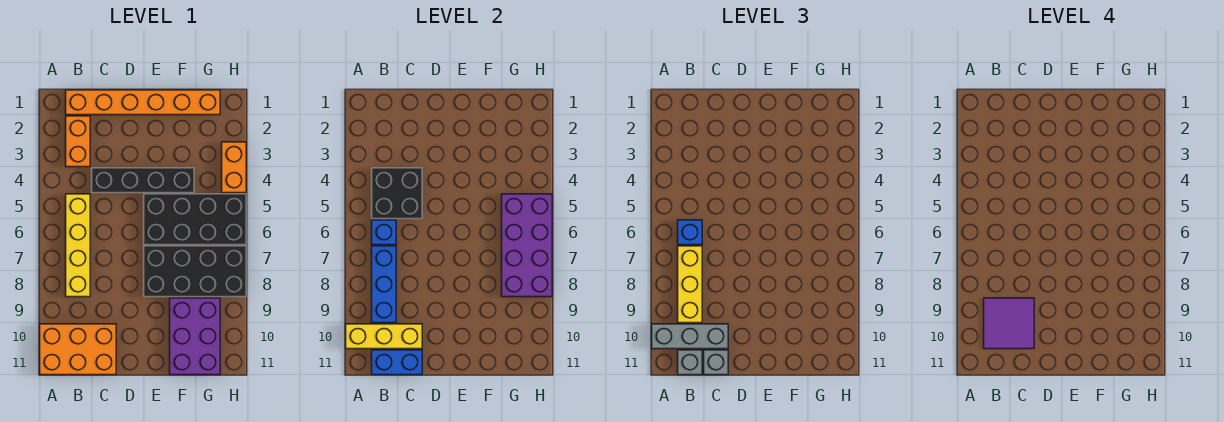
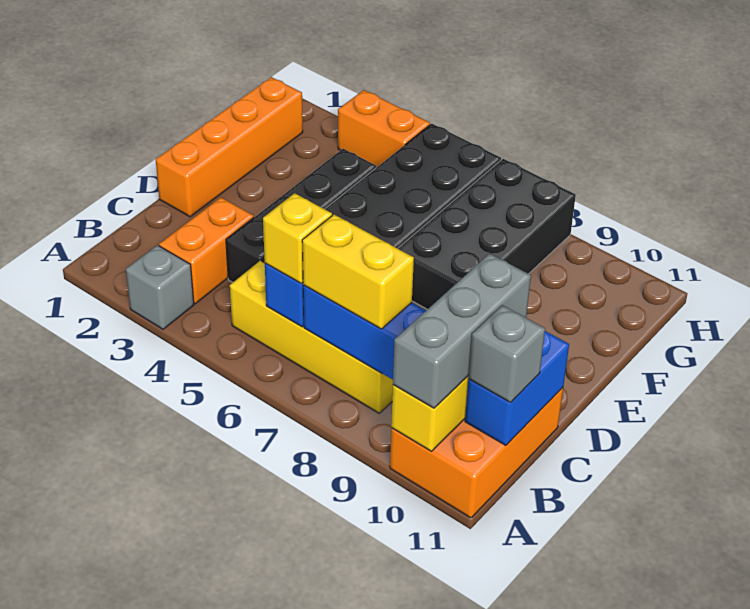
orange brick B1:G1 level 1 -> orange brick D1:G1 level 1
orange brick B2:B3 level 1 -> orange brick B3:C3 level 1
black brick B4:C5 level 2 -> none
blue brick B6 level 3 -> yellow brick B6 level 3
yellow brick B7:B9 level 3 -> yellow brick B7:B8 level 3
purple tile B9:C10 level 4 -> none
grey brick C11 level 3 -> grey brick A3 level 1
purple brick F9:G11 level 1 -> none
purple brick G5:H8 level 2 -> none

